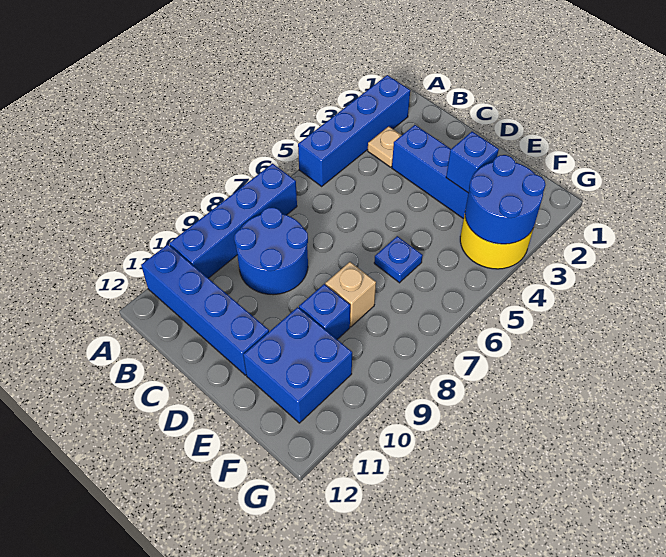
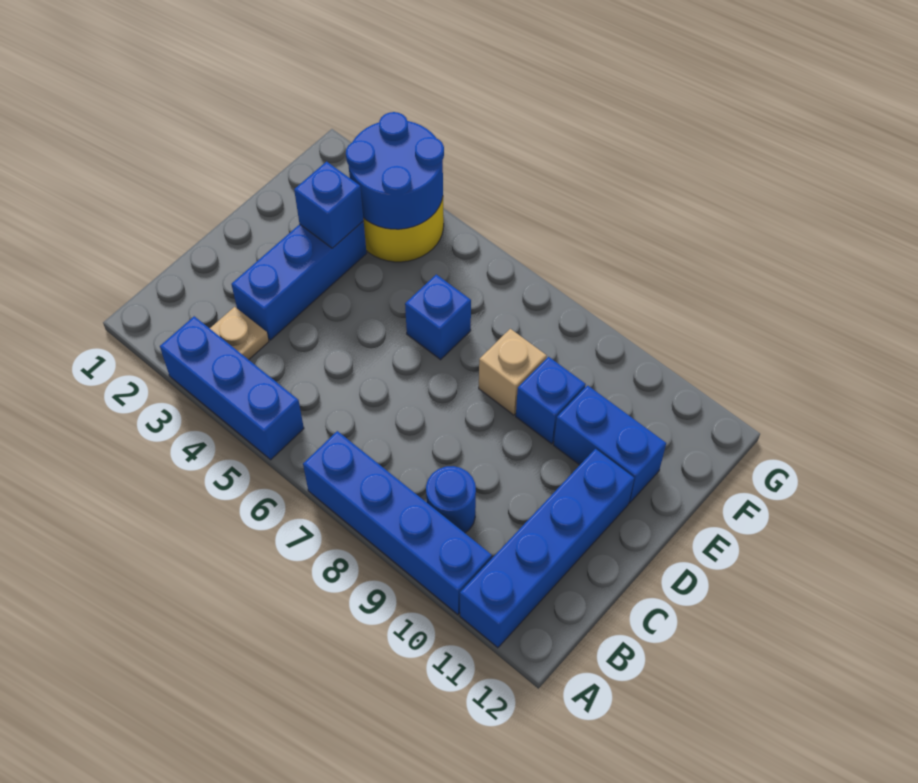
blue brick A2:A5 level 1 -> blue brick A3:A5 level 1
blue round brick B8:C9 level 1 -> blue round brick B9 level 1
blue plate E6 level 1 -> blue brick E6 level 1
blue brick E10:F11 level 1 -> blue brick E10:E11 level 1

